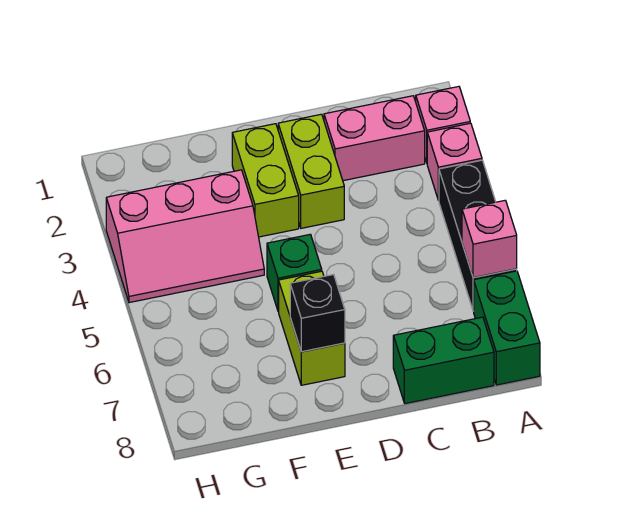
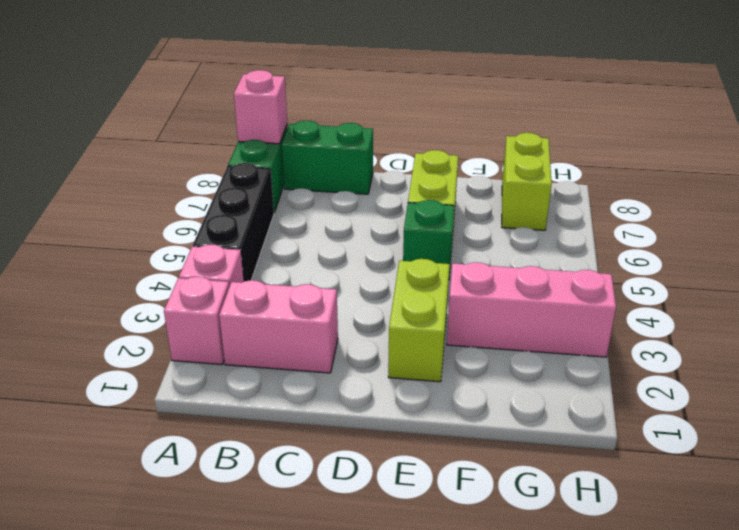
pink brick A6 level 2 -> pink brick A8 level 2
lime brick D2:D3 level 1 -> lime brick G7:G8 level 1
black brick E7 level 2 -> none

